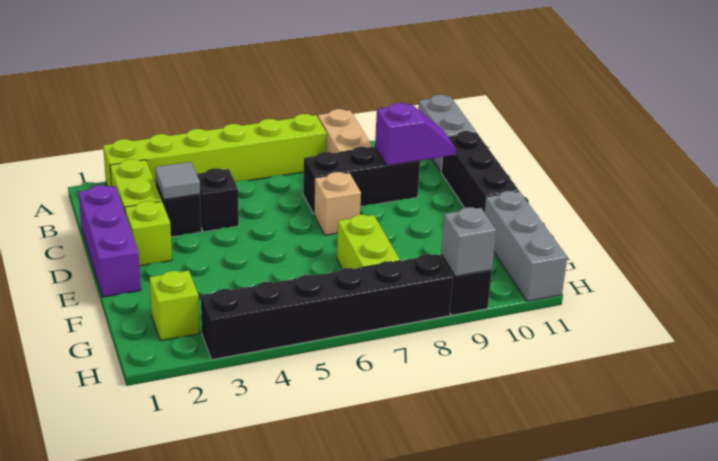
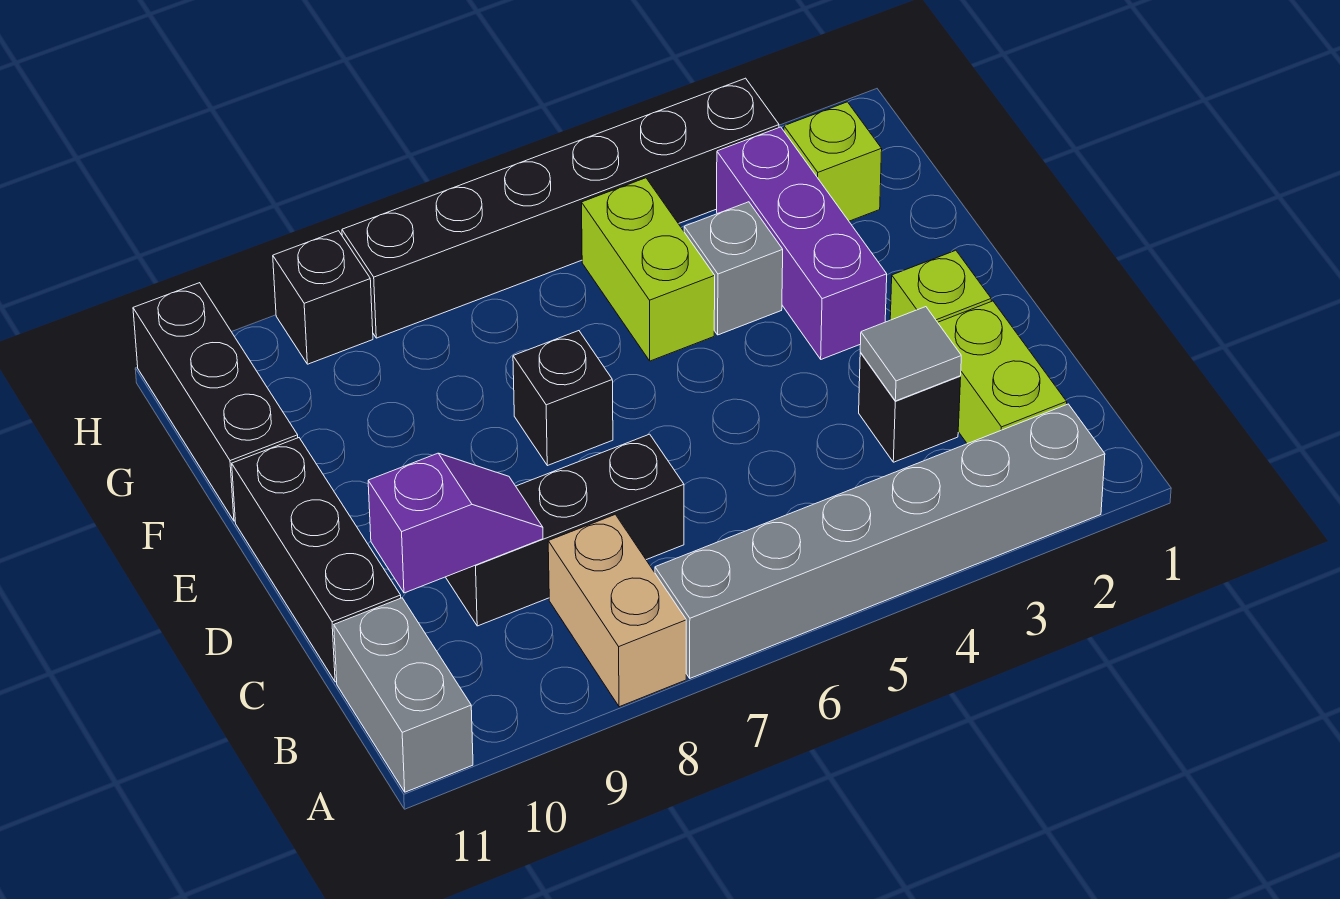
lime brick A2:A7 level 1 -> grey brick A2:A7 level 1
purple brick C1:E1 level 1 -> purple brick E3:G3 level 1
black brick C4 level 1 -> black brick E7 level 1
purple slope C9:C10 level 2 top 9 -> purple slope C9:C10 level 2 top 10
tan brick D7 level 1 -> none
lime brick F7:G7 level 1 -> lime brick F5:G5 level 1
grey brick F11:H11 level 1 -> black brick F11:H11 level 1
grey brick H9 level 2 -> grey brick F4 level 1

